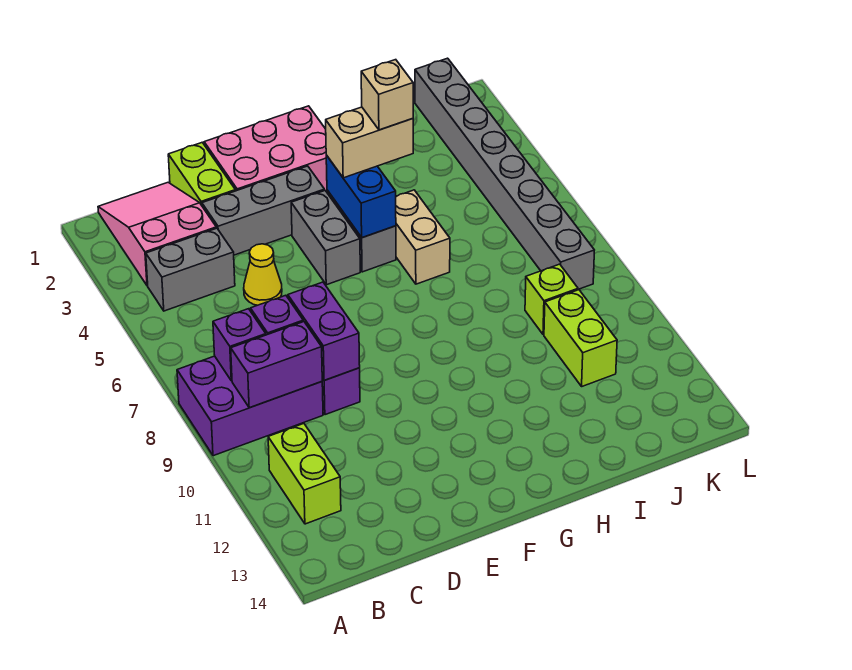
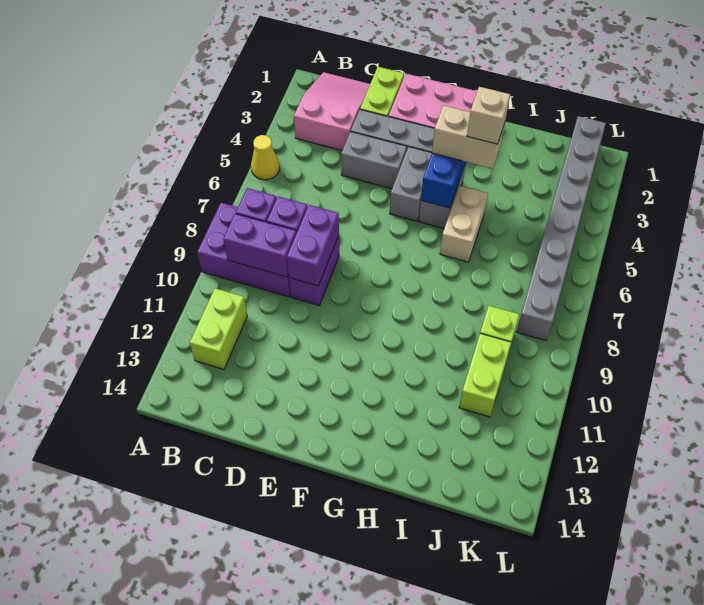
grey brick B4:C4 level 1 -> grey brick D4:E4 level 1
yellow cone D5 level 1 -> yellow cone A5 level 1

